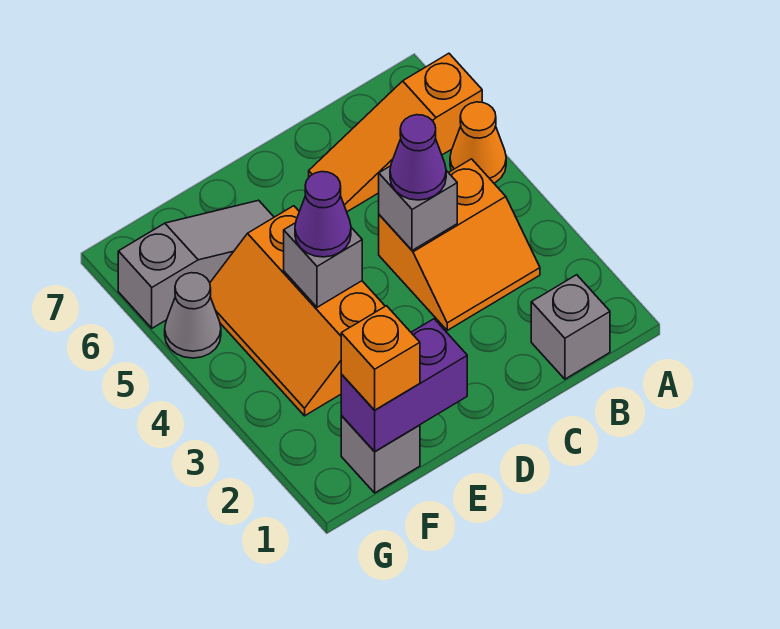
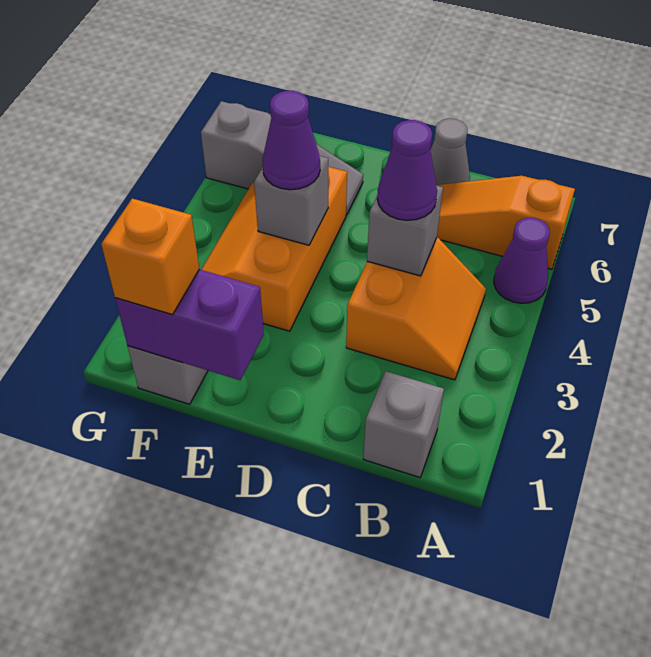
orange cone A5 level 1 -> purple cone A5 level 1
orange slope B3:C4 level 1 top 4 -> orange slope B3:C4 level 1 top C
grey cone G5 level 1 -> grey cone C7 level 1

